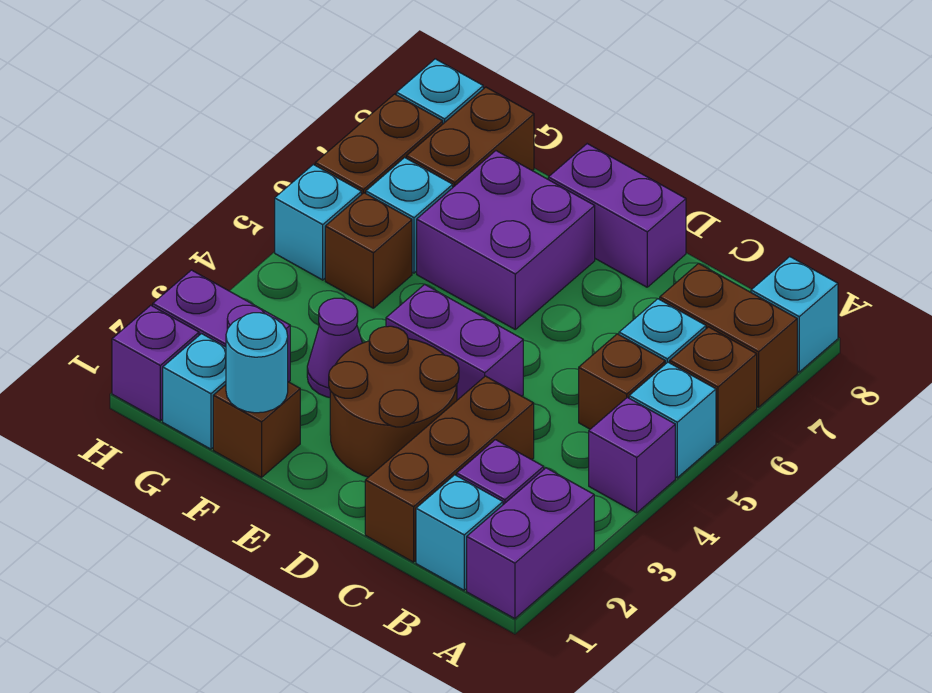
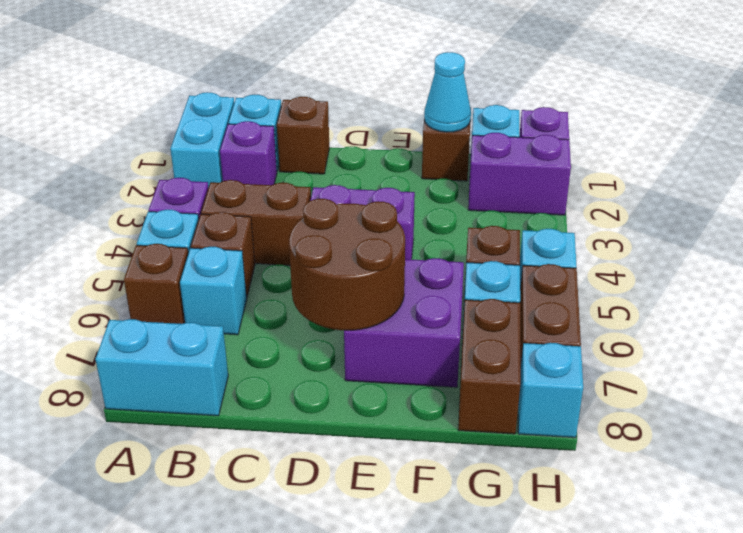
purple brick A1:A2 level 1 -> cyan brick A1:A2 level 1
brown brick A7:B7 level 1 -> brown brick B4:C4 level 1
cyan brick A8 level 1 -> cyan brick A8:B8 level 1
brown brick C1:C3 level 1 -> brown brick C1 level 1
brown round brick D2:E3 level 1 -> brown round brick D6:E7 level 2
purple brick D8:E8 level 1 -> none
cyan round brick F1 level 2 -> cyan cone F1 level 2
purple cone F3 level 1 -> none

